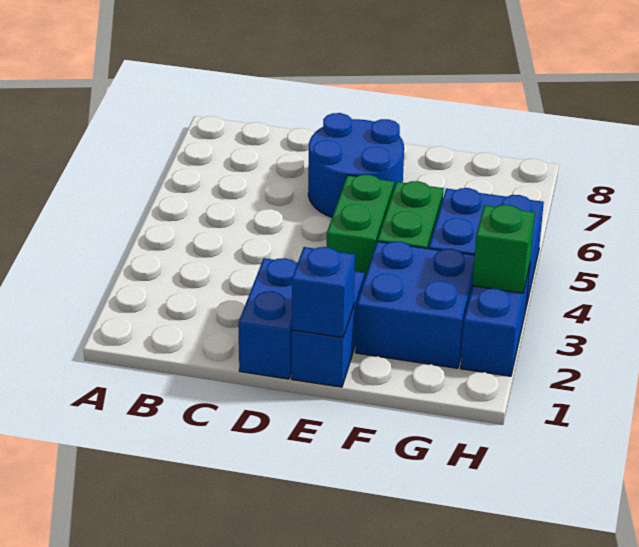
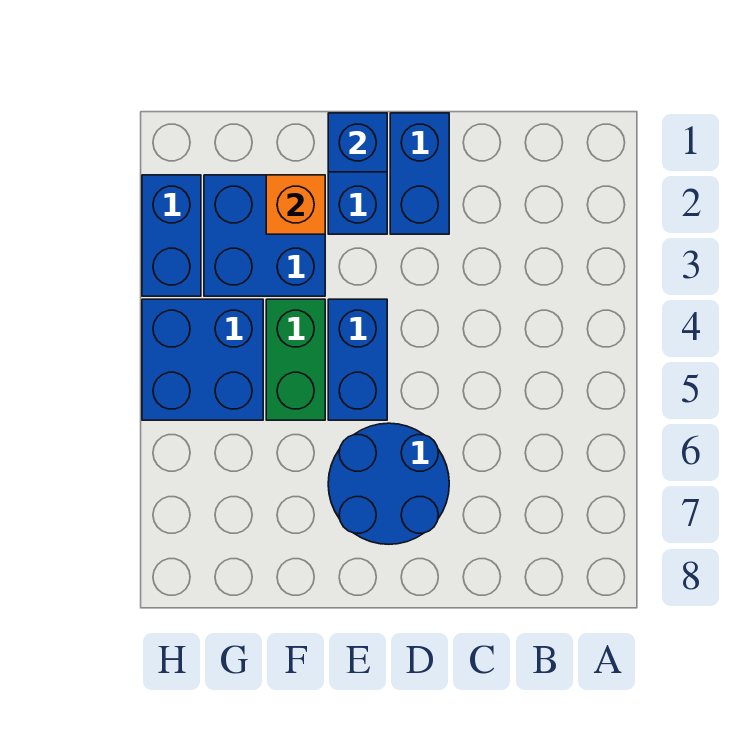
green brick E4:E5 level 1 -> blue brick E4:E5 level 1
none -> orange brick F2 level 2
green brick H3 level 2 -> none

